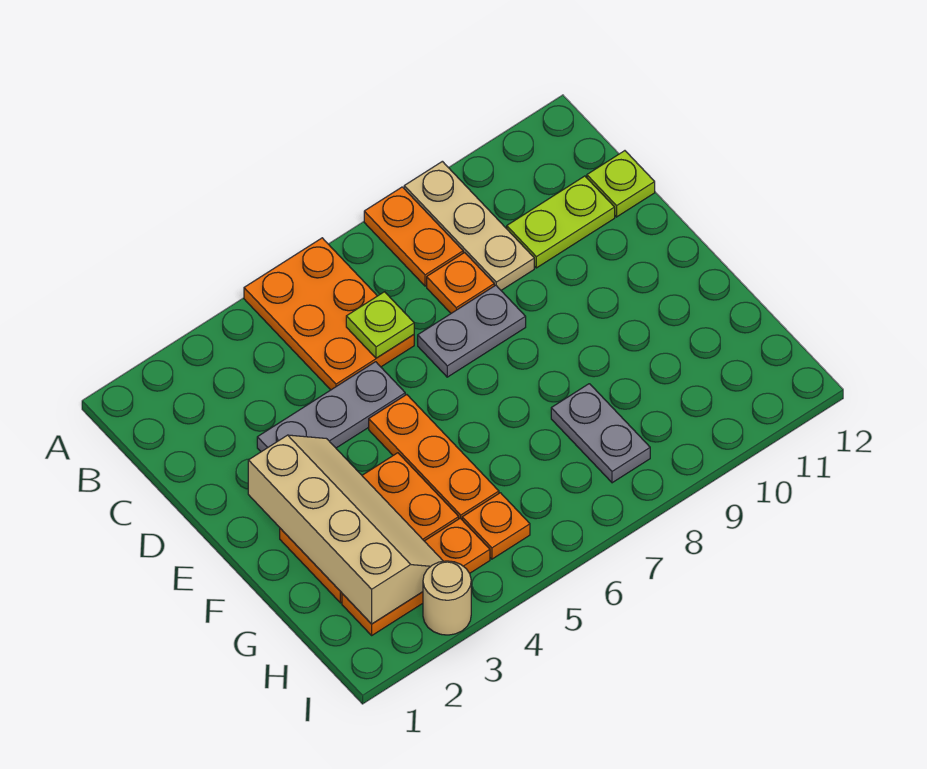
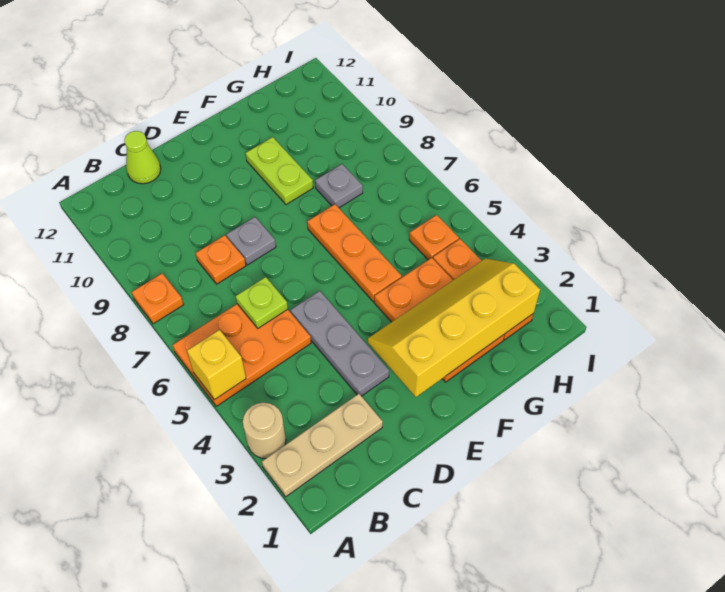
none -> yellow brick A5 level 2
orange plate A8:B8 level 1 -> orange plate A8 level 1
tan plate A9:C9 level 1 -> tan plate A2:C2 level 1
lime plate C10:C11 level 1 -> lime plate F9:F10 level 1
lime plate C12 level 1 -> lime cone C12 level 1
grey plate D7:D8 level 1 -> grey plate D8 level 1
tan slope E2:H3 level 2 top 2 -> yellow slope E2:H3 level 2 top 2
orange plate E5:G5 level 1 -> orange plate F5:F7 level 1
grey plate G8:H8 level 1 -> grey plate G8 level 1
tan round brick I3 level 1 -> tan round brick A3 level 1

